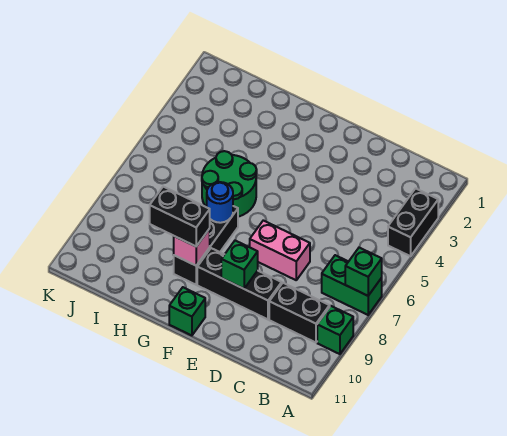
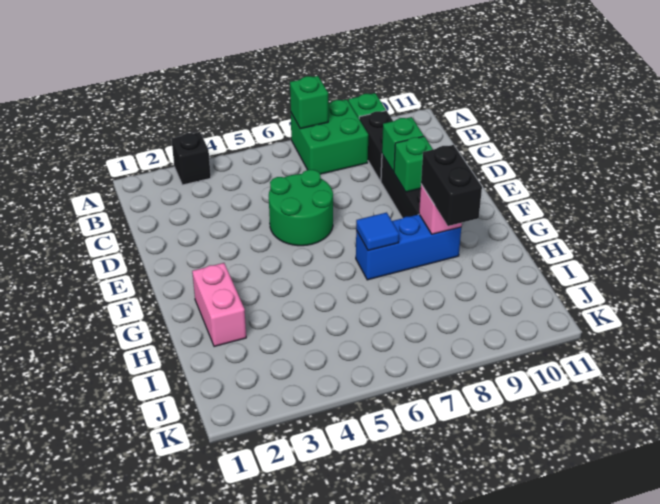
black brick A3:A4 level 1 -> black brick A3 level 1
green brick A7:B7 level 1 -> green brick A7:B8 level 1
pink brick D7:E7 level 1 -> pink brick G2:H2 level 1
green brick F11 level 1 -> green brick D9 level 2
green round brick G5:H6 level 1 -> green round brick D5:E6 level 1
black brick G7:G9 level 1 -> blue brick G7:G9 level 1
blue round brick G7 level 2 -> blue tile G7 level 2

